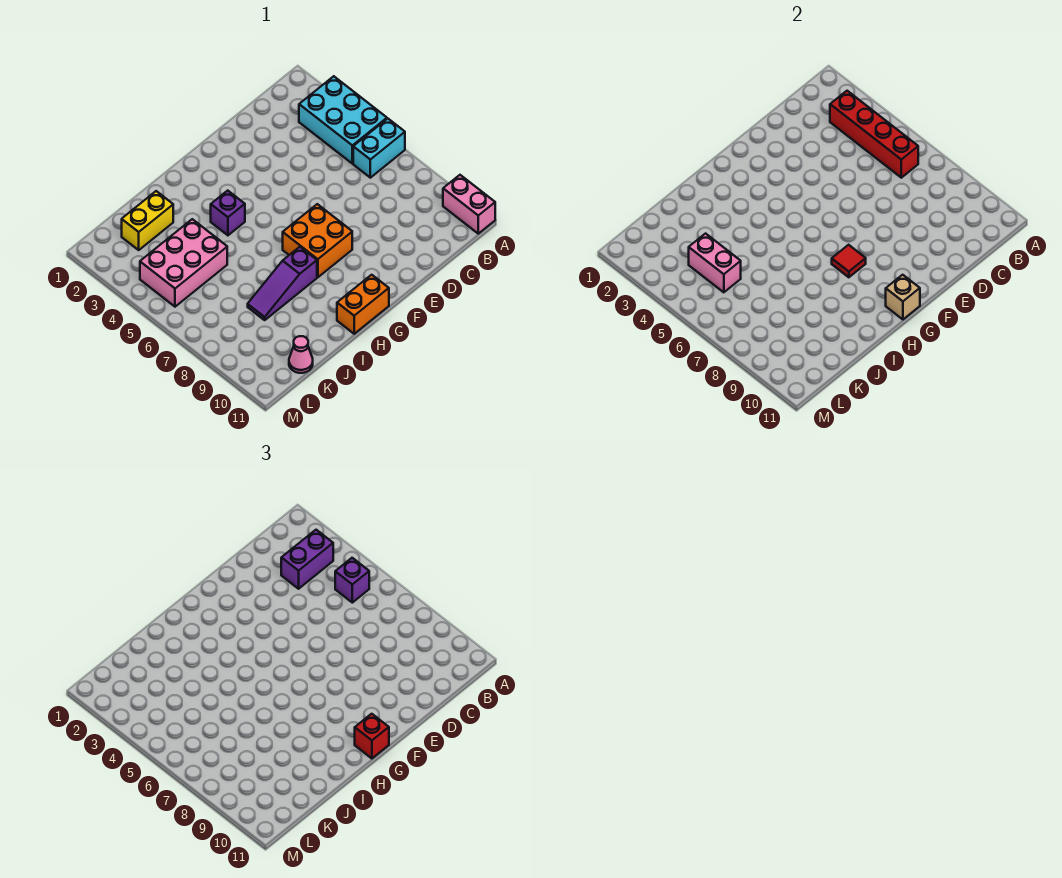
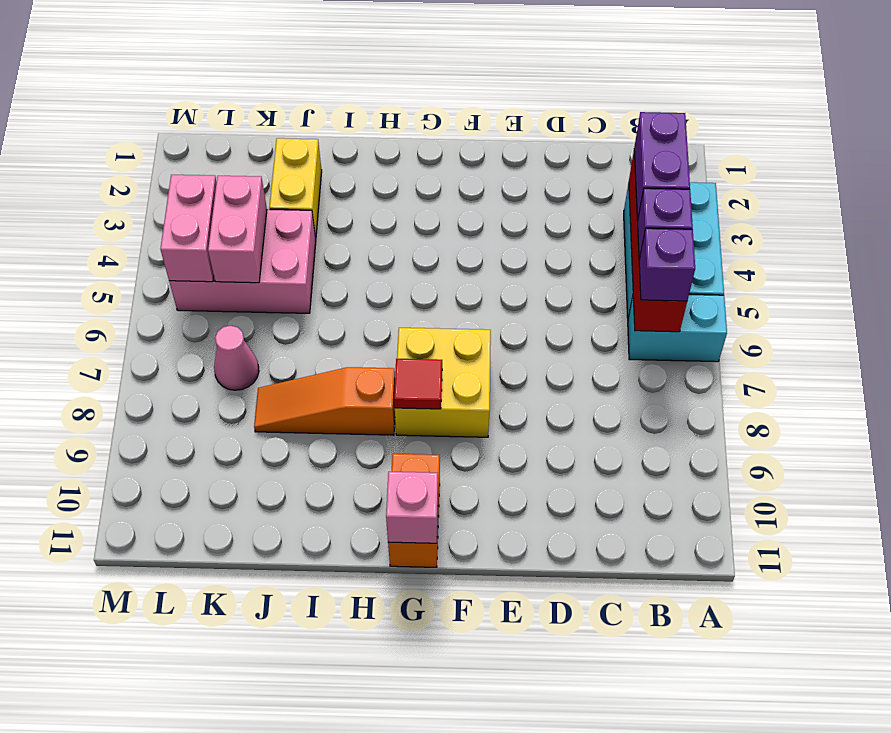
pink brick A10:A11 level 1 -> pink brick L4:L5 level 2
purple brick B3:C3 level 3 -> purple brick B3:B4 level 3
orange brick F7:G8 level 1 -> yellow brick F7:G8 level 1
orange brick G11:H11 level 1 -> orange brick G10:G11 level 1
tan brick G11 level 2 -> pink brick G11 level 2
red brick G11 level 3 -> none
purple brick H4 level 1 -> purple brick B6 level 3
purple slope H8:J8 level 1 top H -> orange slope H8:J8 level 1 top H
yellow brick J2:K2 level 1 -> yellow brick J2:J3 level 1
pink cone K11 level 1 -> pink cone K7 level 1

